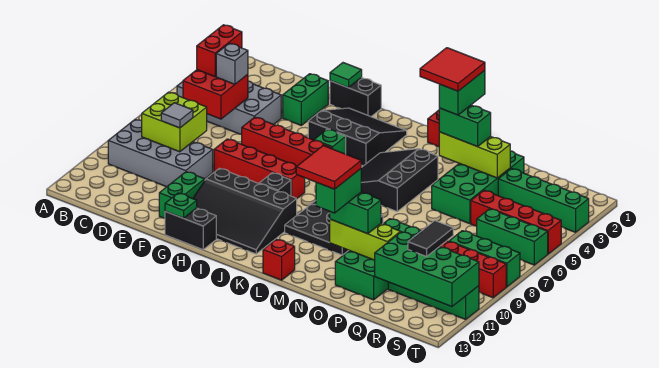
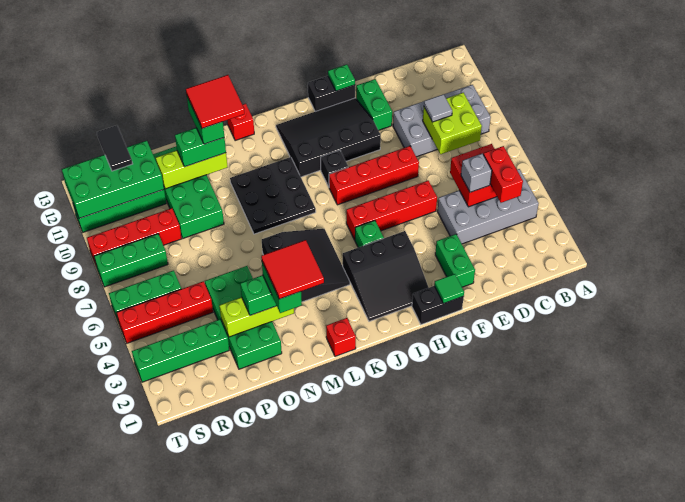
black tile R10:R11 level 3 -> black tile R12:R13 level 3

